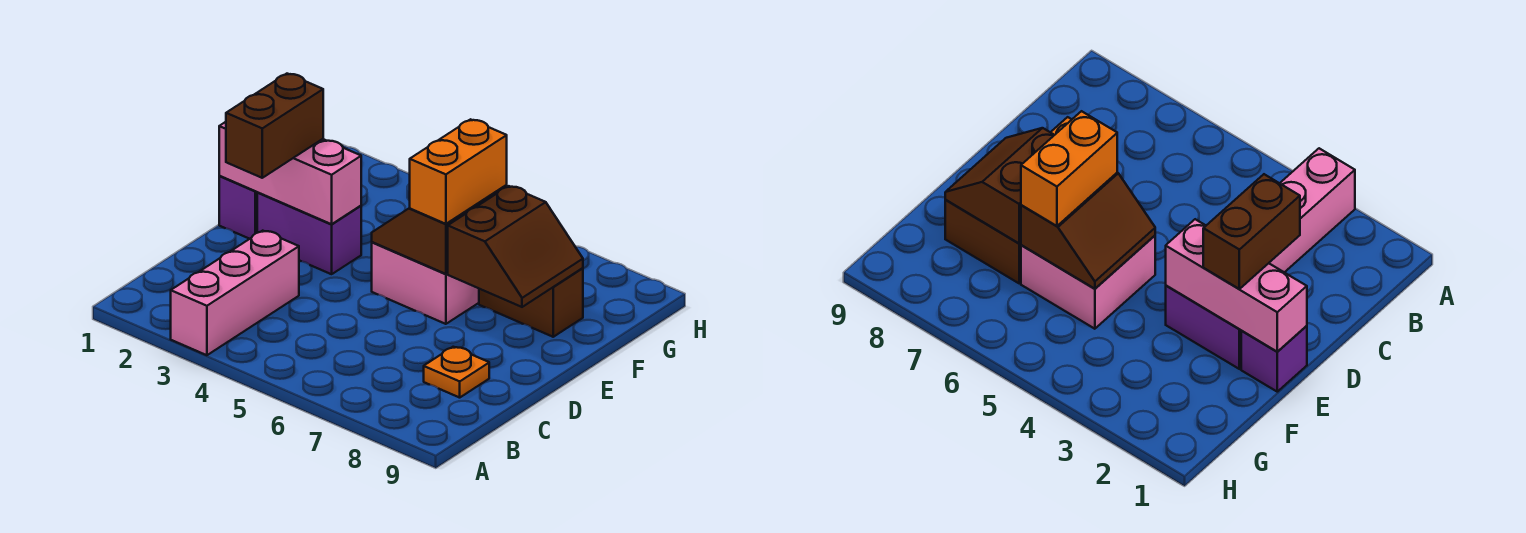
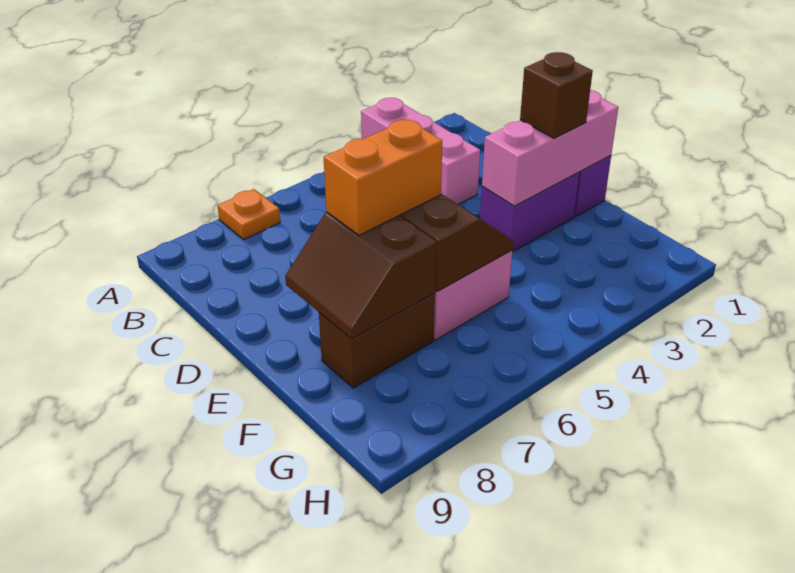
orange plate C8 level 1 -> orange plate A7 level 1
brown brick D2:E2 level 3 -> brown brick E2 level 3
orange brick E6:F6 level 3 -> orange brick E6:E7 level 3

